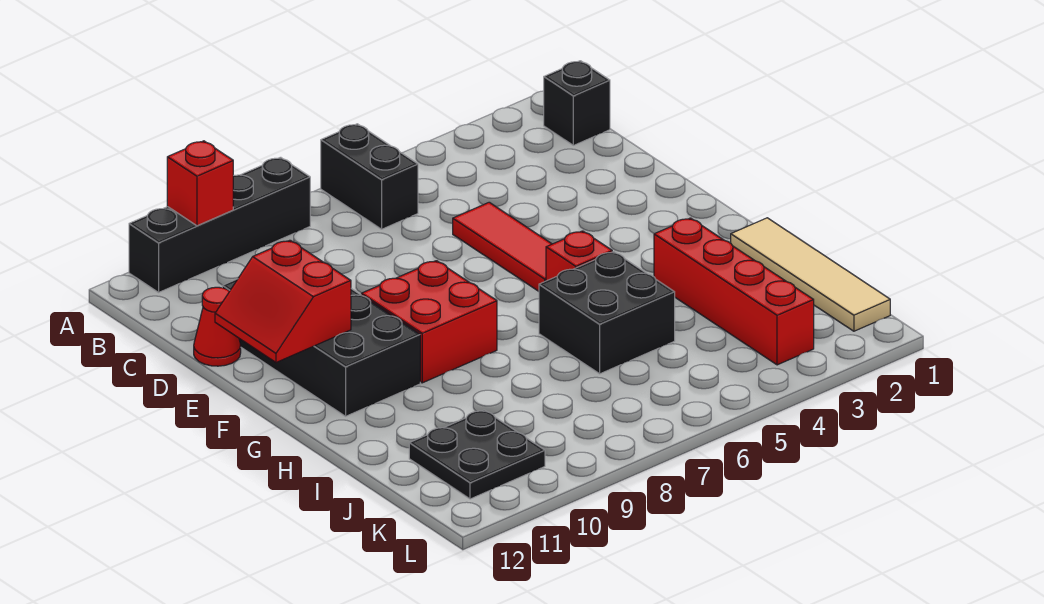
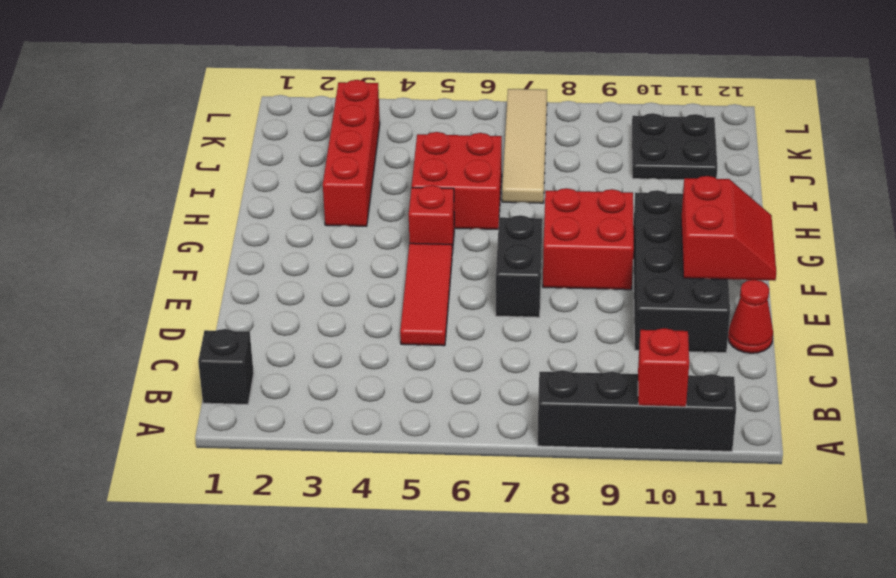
black brick A6:B6 level 1 -> black brick E7:F7 level 1
tan tile H1:K1 level 1 -> tan tile I7:L7 level 1
black brick H5:I6 level 1 -> red brick H5:I6 level 1

